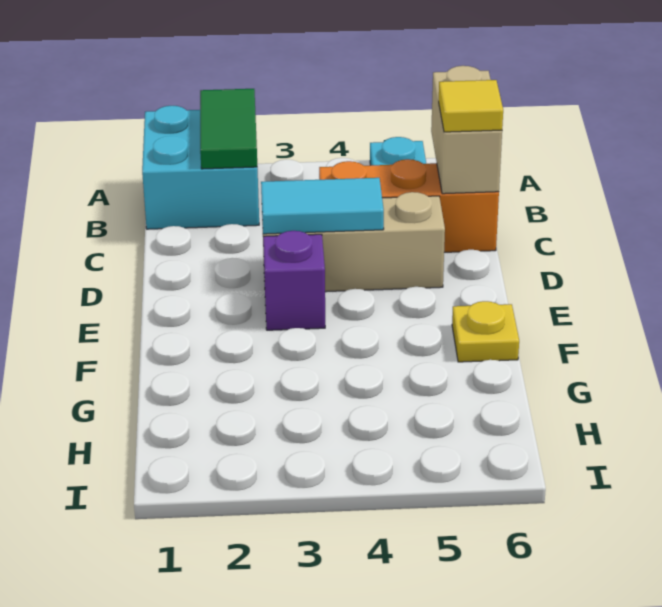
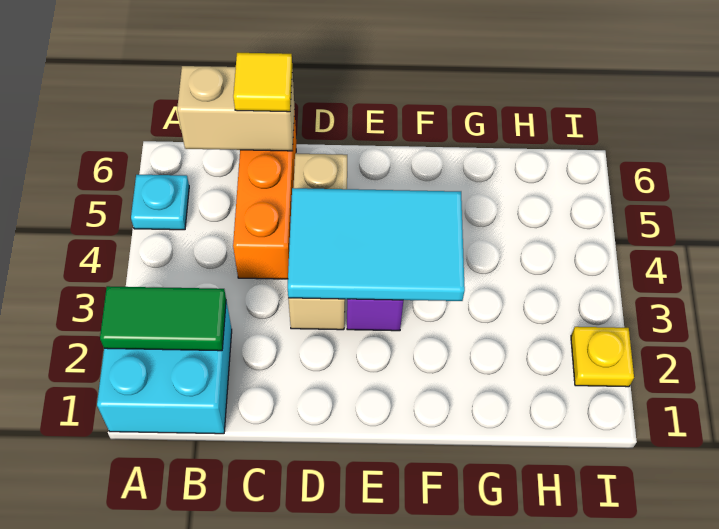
cyan tile D3:D4 level 2 -> cyan tile D3:F4 level 2
yellow plate F6 level 1 -> yellow plate I2 level 1

